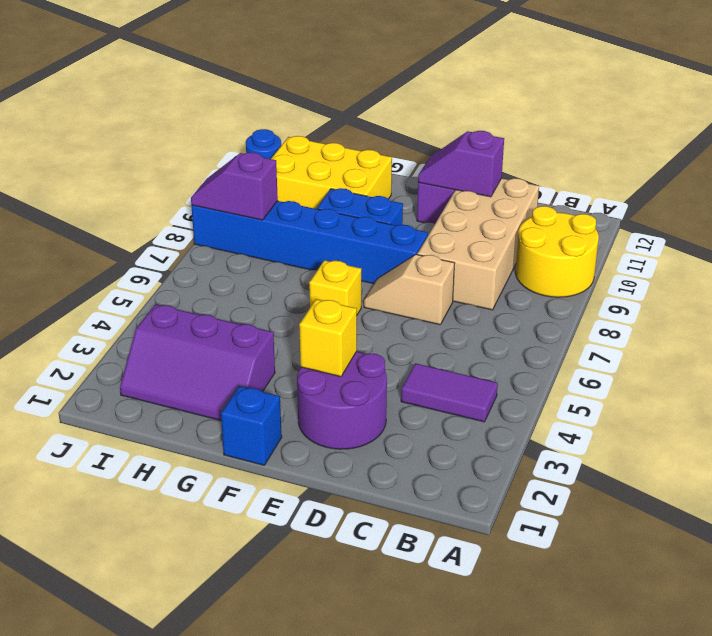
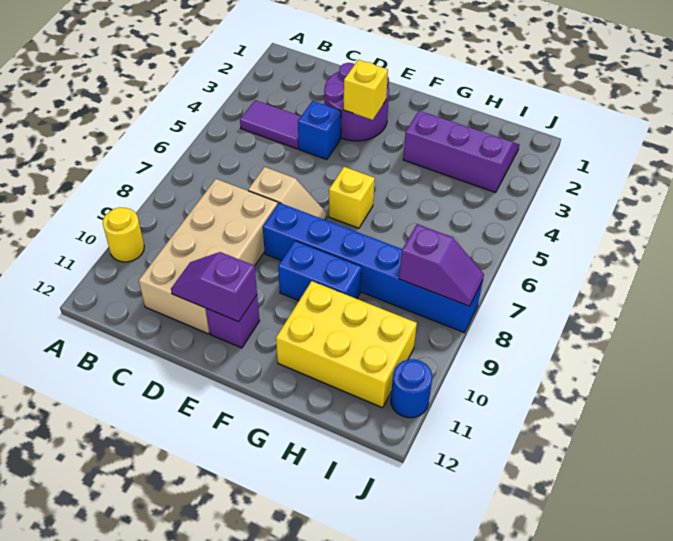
yellow round brick A9:B10 level 1 -> yellow round brick A10 level 1
purple slope D11:E11 level 2 top D -> purple slope D11:E11 level 2 top E
blue brick F1 level 1 -> blue brick D4 level 1

